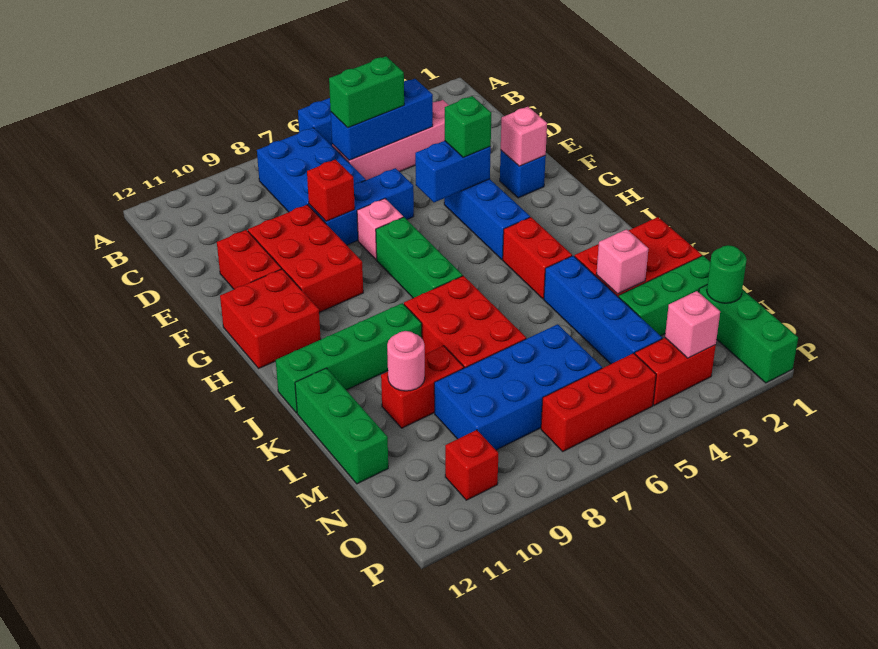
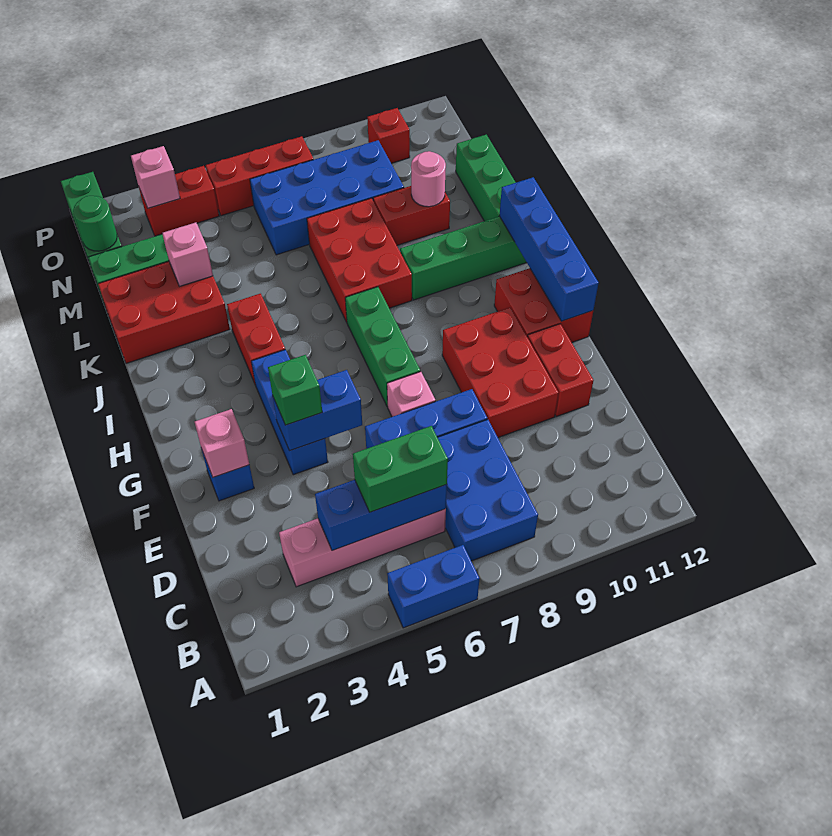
red brick E8 level 2 -> none
blue brick K4:N4 level 1 -> blue brick G12:J12 level 2

